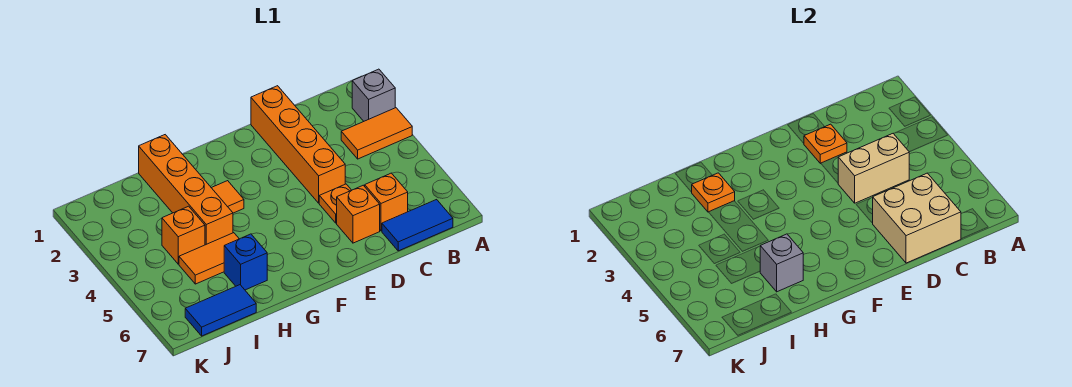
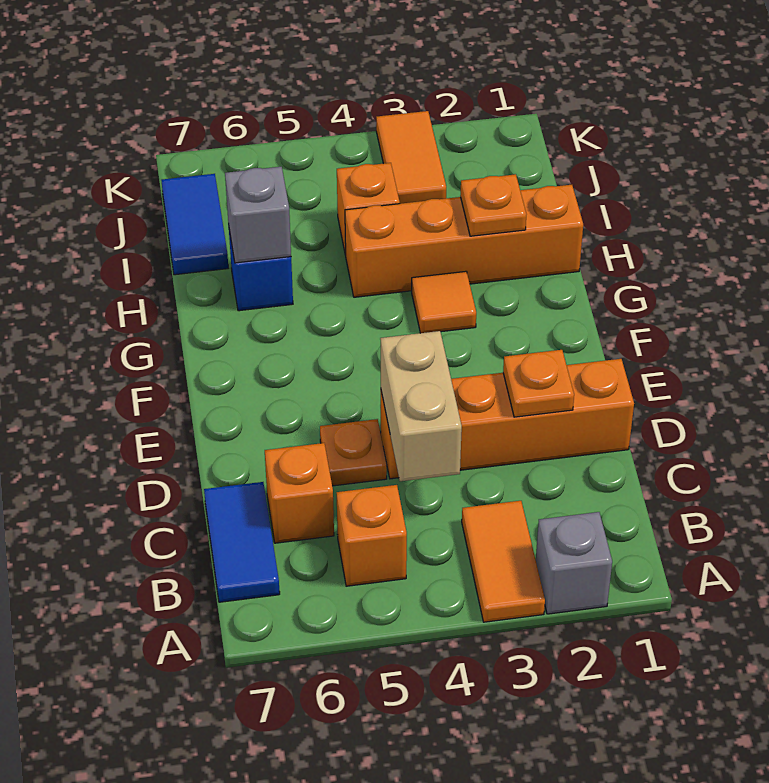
tan brick C6:D7 level 2 -> none
orange brick D6 level 1 -> orange brick B5 level 1
orange tile H5:I5 level 1 -> orange tile J3:K3 level 1

